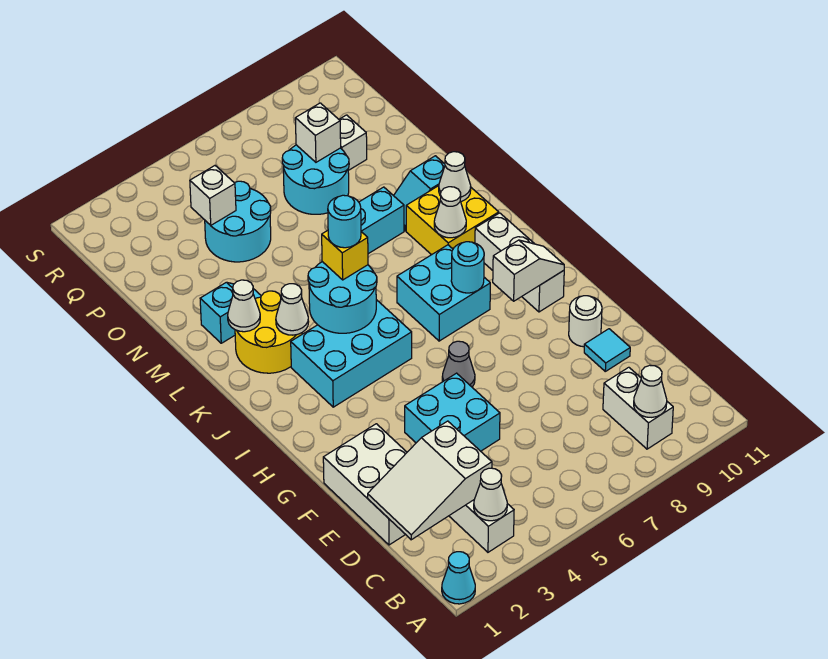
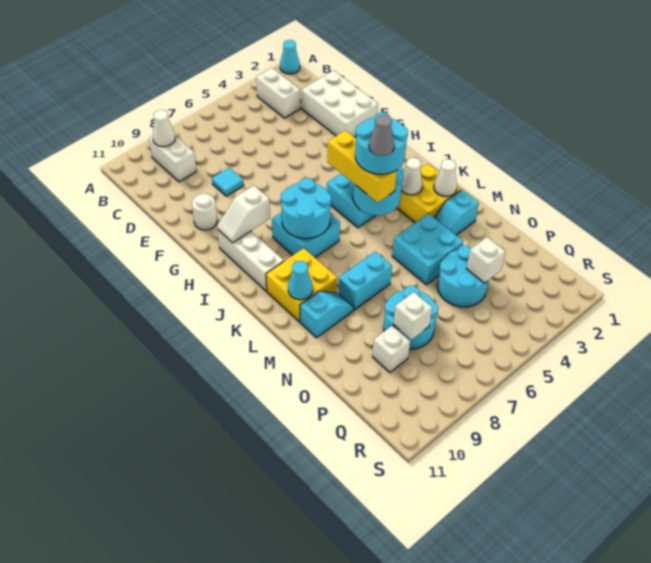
white cone B3 level 2 -> none
white slope C1:D3 level 2 top 3 -> none
cyan brick E4:F5 level 1 -> cyan brick M4:N5 level 1
cyan tile E10 level 1 -> cyan tile E8 level 1
grey cone G6 level 1 -> grey cone K5 level 5
cyan round brick I8 level 2 -> cyan round brick I7:J8 level 2
yellow round brick K2:L3 level 1 -> yellow brick K2:L3 level 1
yellow brick K5 level 3 -> yellow brick I5:K5 level 3
cyan round brick K5 level 4 -> cyan round brick J4:K5 level 4
white cone K9 level 2 -> none
white cone L10 level 2 -> cyan cone L10 level 2

